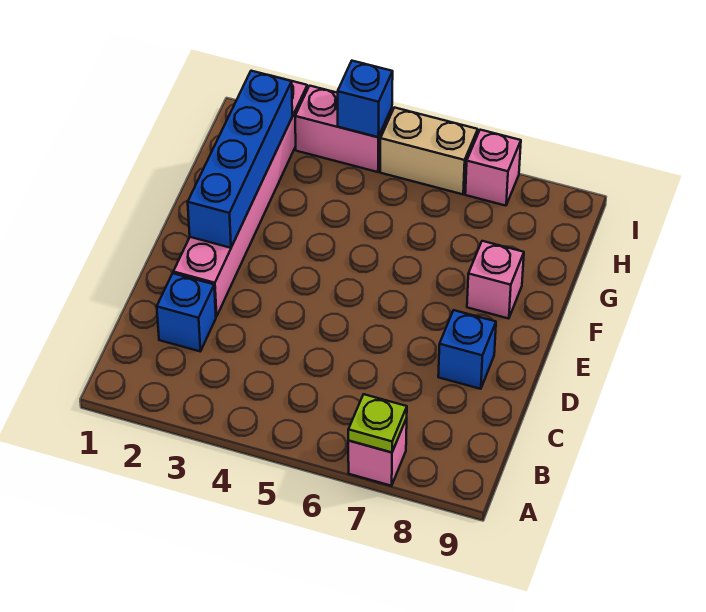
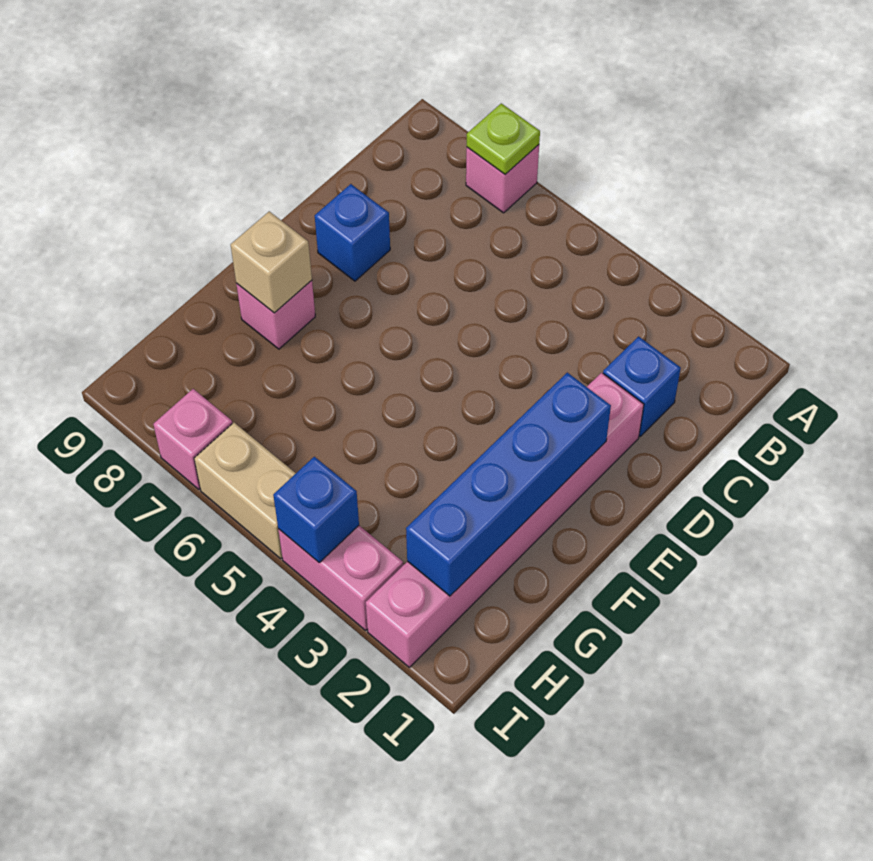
none -> tan brick F8 level 2

